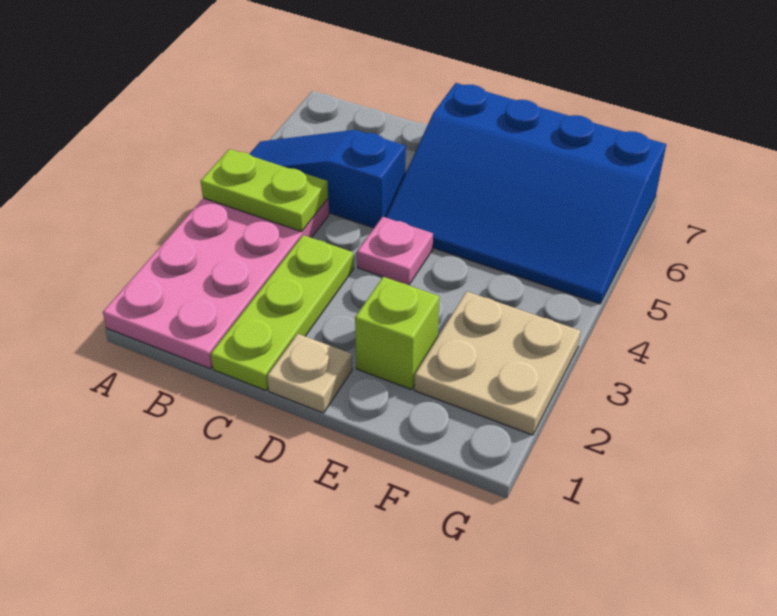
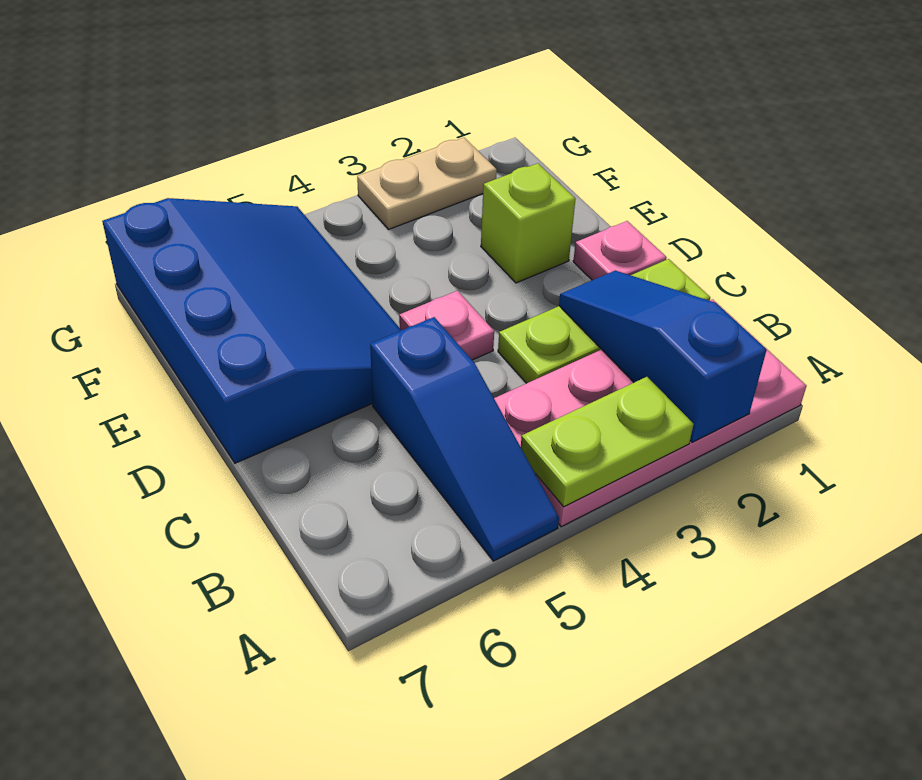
none -> blue slope A2:C2 level 2 top A
lime plate A4:B4 level 2 -> lime plate A3:A4 level 2
tan plate D1 level 1 -> pink plate D1 level 1
tan plate F2:G3 level 1 -> tan plate G2:G3 level 1

